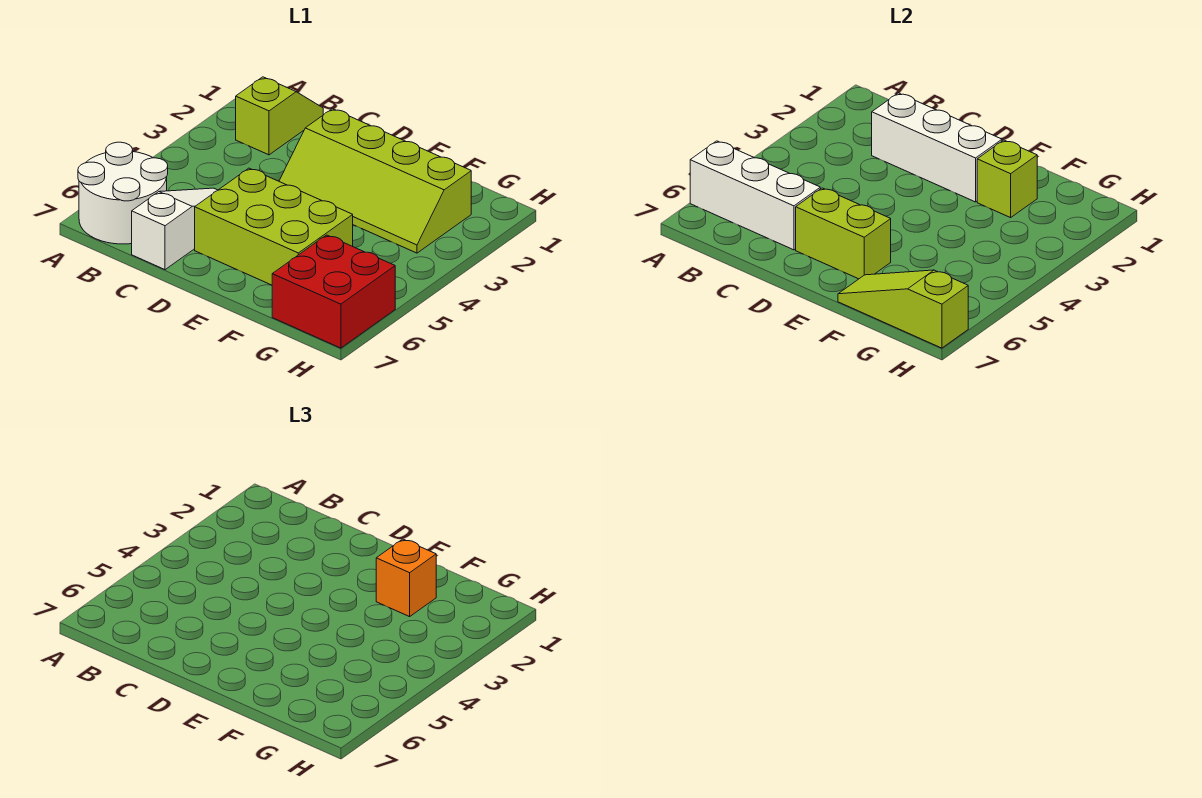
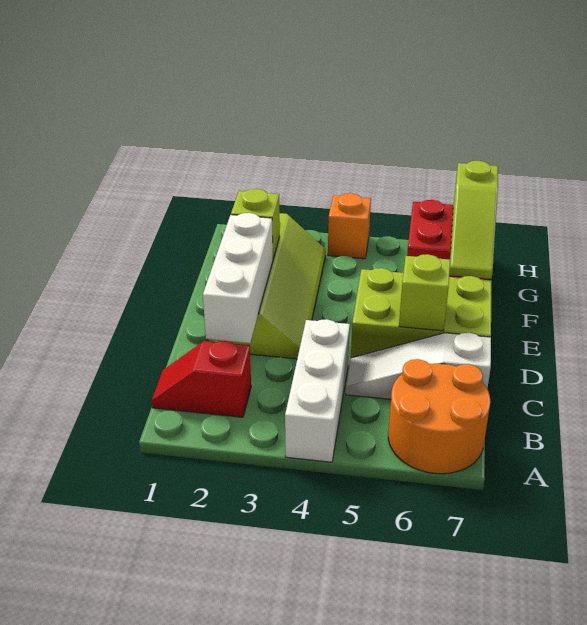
white round brick A6:B7 level 1 -> orange round brick A6:B7 level 1
white brick A6:C6 level 2 -> white brick A4:C4 level 1
lime slope B1:B2 level 1 top 2 -> red slope B1:B2 level 1 top 2
lime brick D5:F6 level 1 -> lime brick D5:E7 level 1
lime brick D6:E6 level 2 -> lime brick D6 level 2
orange brick F2 level 3 -> orange brick H4 level 1

